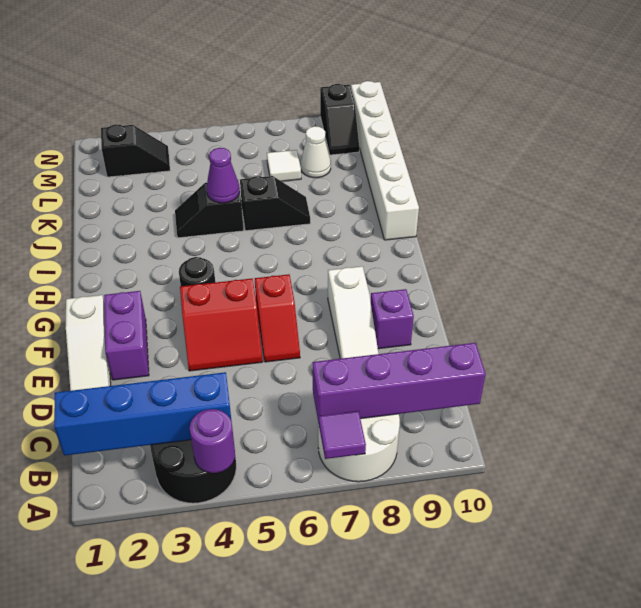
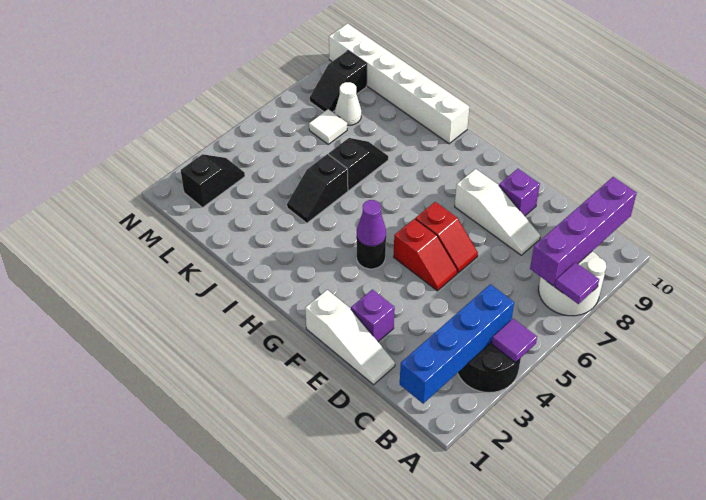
purple round brick A4 level 2 -> purple tile A4 level 2
purple brick E2:F2 level 1 -> purple brick E2 level 1
red slope E4:F5 level 1 top F -> red slope E5:F5 level 1 top F
purple cone J5 level 2 -> purple cone G4 level 2
black slope M9:N9 level 1 top N -> black slope M8:M9 level 1 top 9

